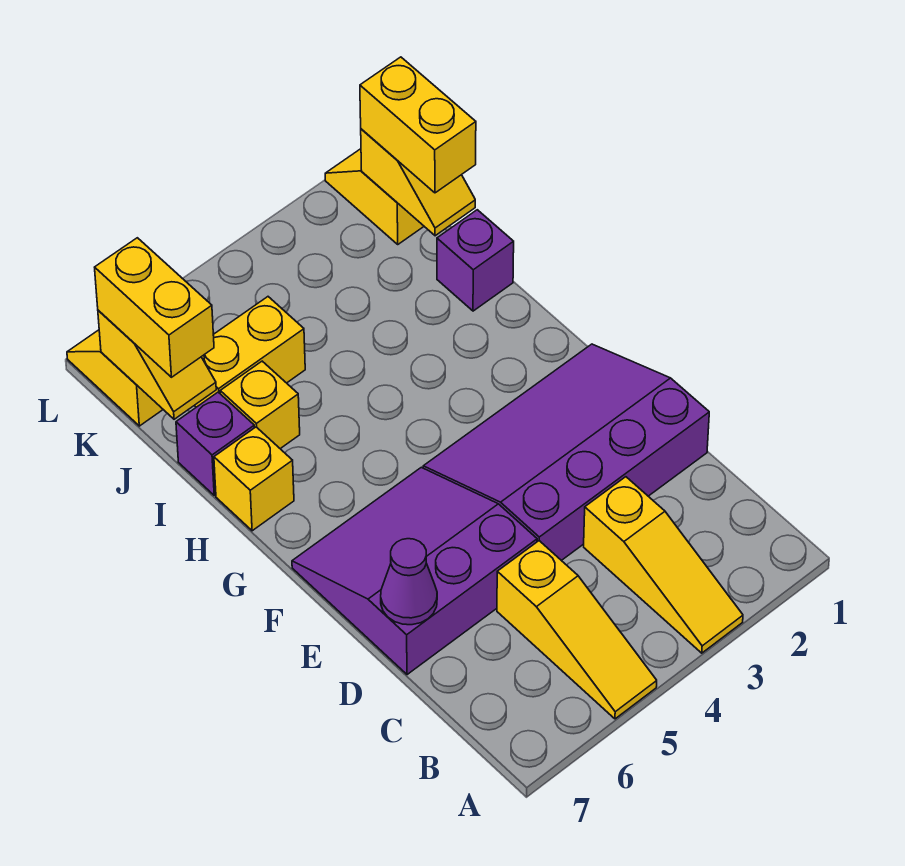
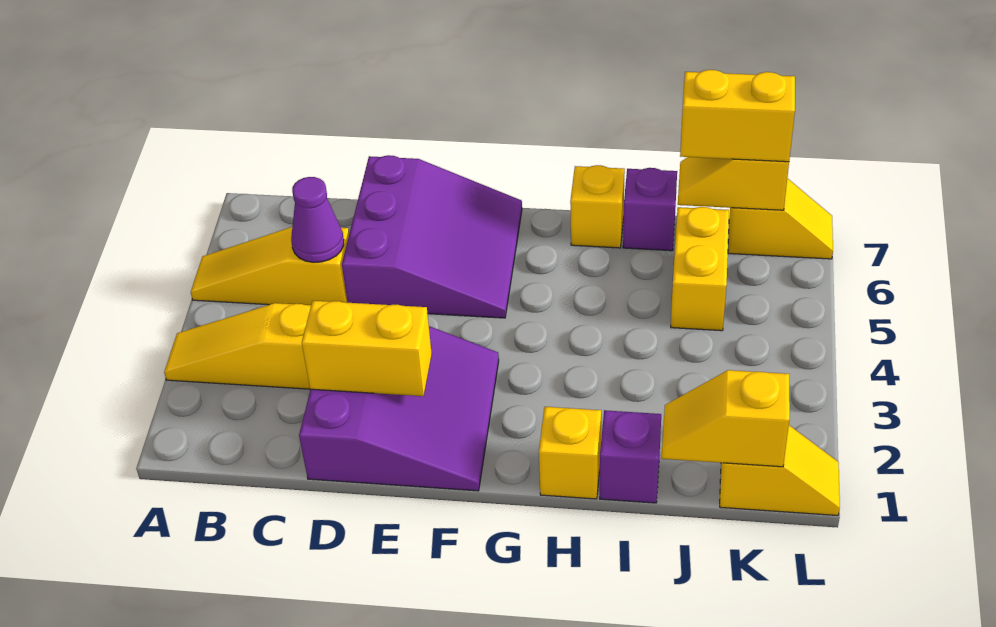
purple slope D1:F4 level 1 top D -> purple slope D1:F3 level 1 top D
purple cone D7 level 2 -> purple cone C5 level 2
yellow brick I6 level 1 -> yellow brick H1 level 1
yellow brick J1:K1 level 3 -> yellow brick D2:E2 level 2

